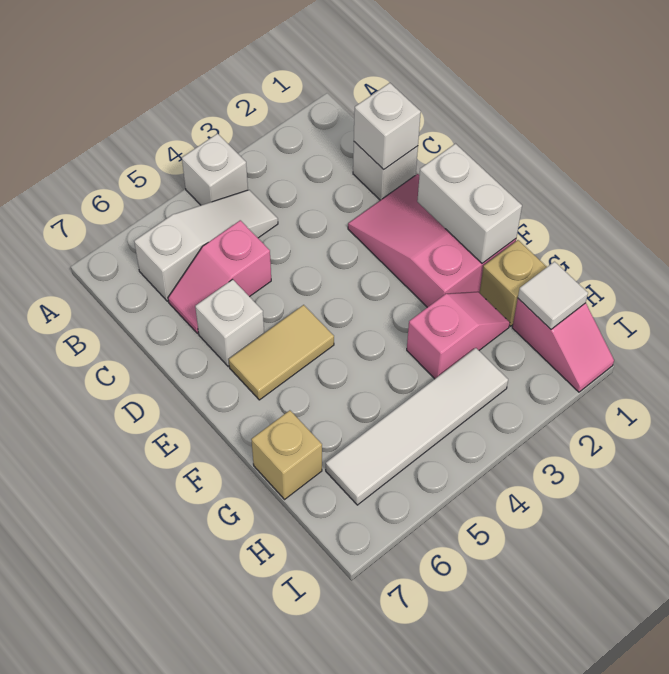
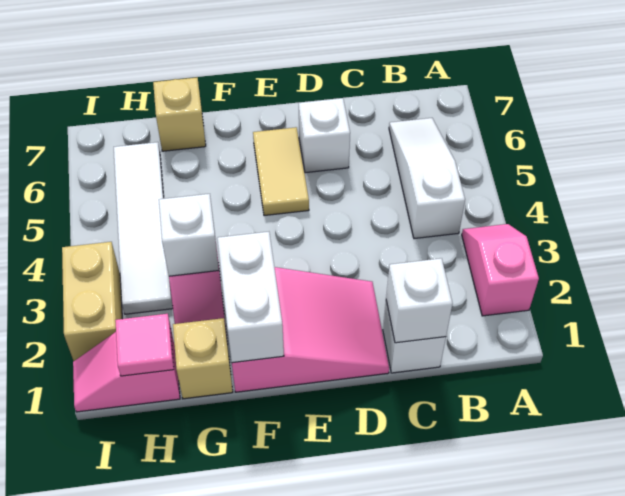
white brick A4 level 1 -> white brick G3 level 2
white slope B4:B6 level 1 top 6 -> white slope B4:B6 level 1 top 4
pink slope C5:C6 level 1 top 5 -> pink slope A2:A3 level 1 top 2
white brick E1:F1 level 2 -> white brick F1:F2 level 2
white tile H1 level 2 -> pink tile H1 level 2
none -> tan brick I2:I3 level 1

